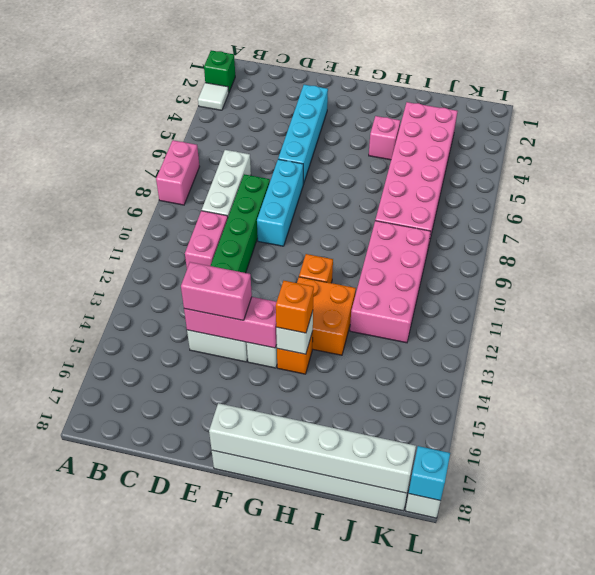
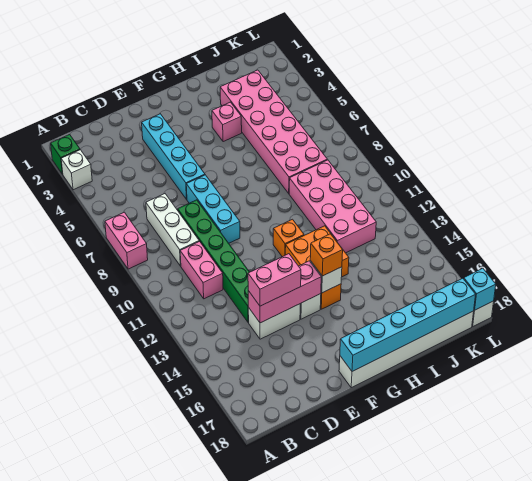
white tile A3 level 1 -> white brick A3 level 1
white brick F18:K18 level 2 -> cyan brick F18:K18 level 2

